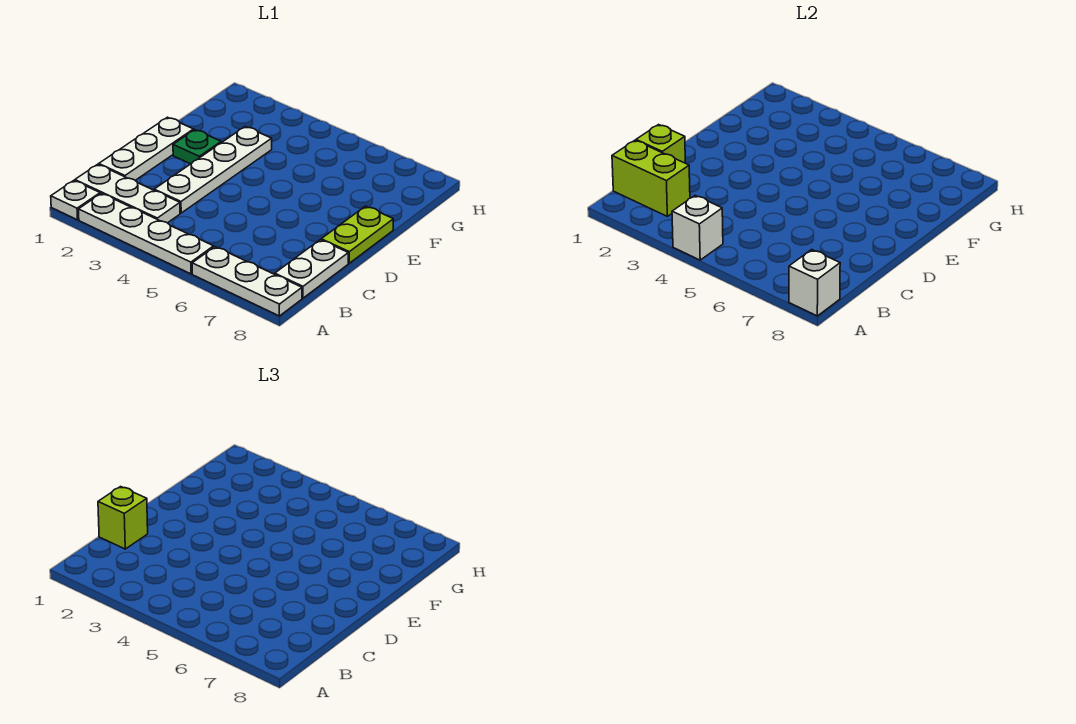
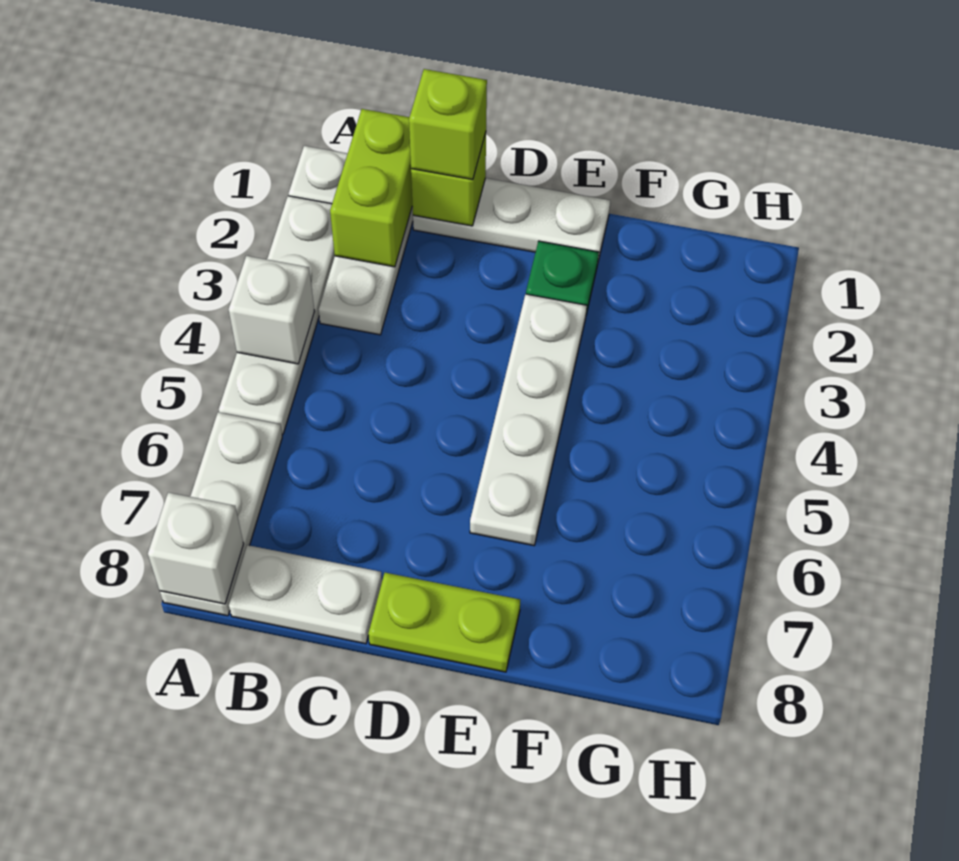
white plate C3:F3 level 1 -> white plate E3:E6 level 1

